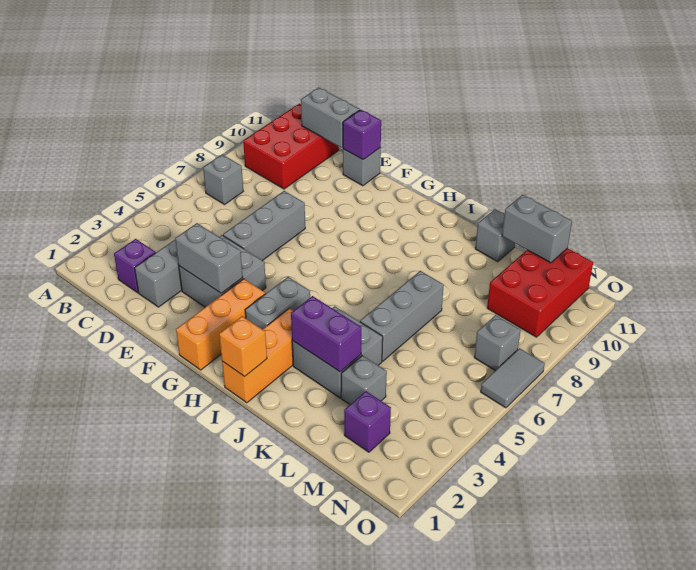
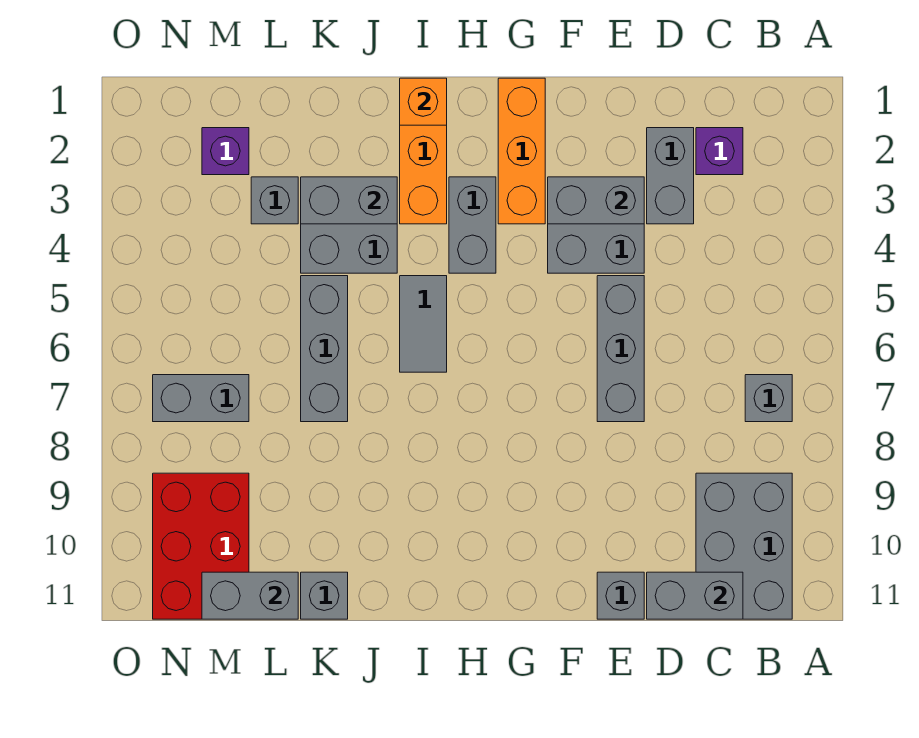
red brick B9:C11 level 1 -> grey brick B9:C11 level 1
purple brick E11 level 2 -> none
purple brick J3:K3 level 2 -> grey brick J3:K3 level 2
grey brick N7 level 1 -> grey brick M7:N7 level 1
grey tile O6:O7 level 1 -> grey tile I5:I6 level 1

